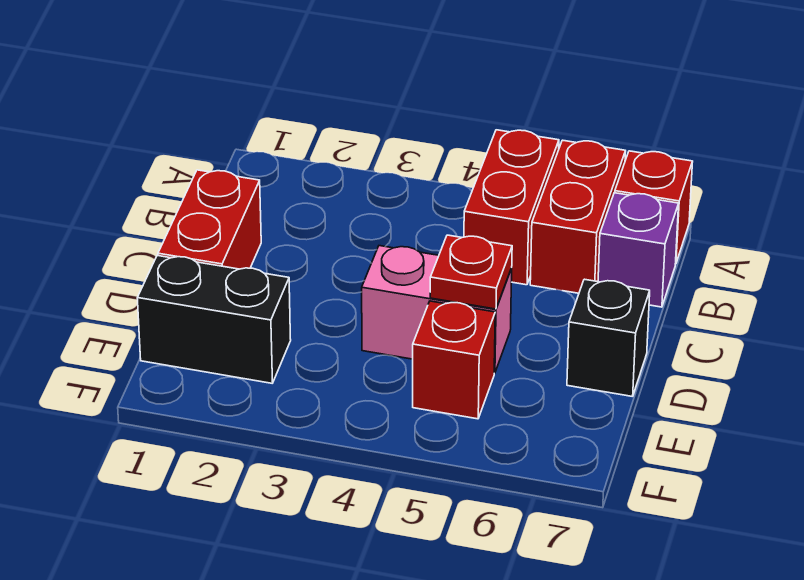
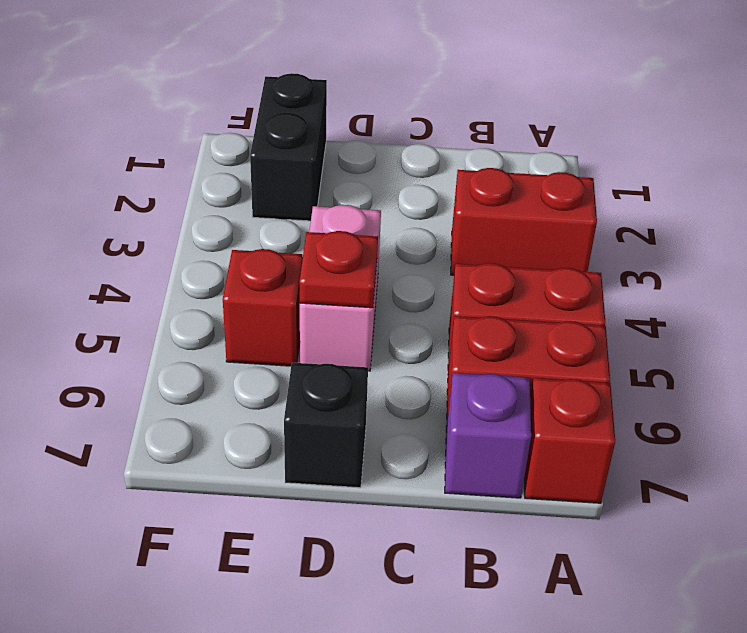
red brick C1:D1 level 1 -> red brick A3:B3 level 1

